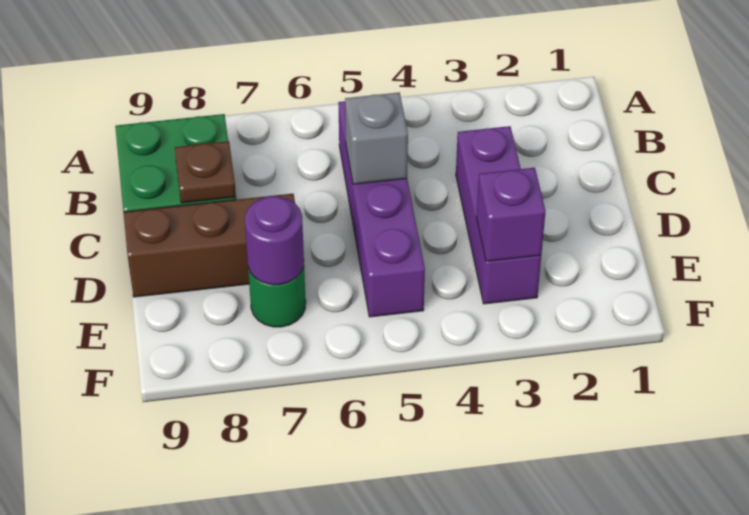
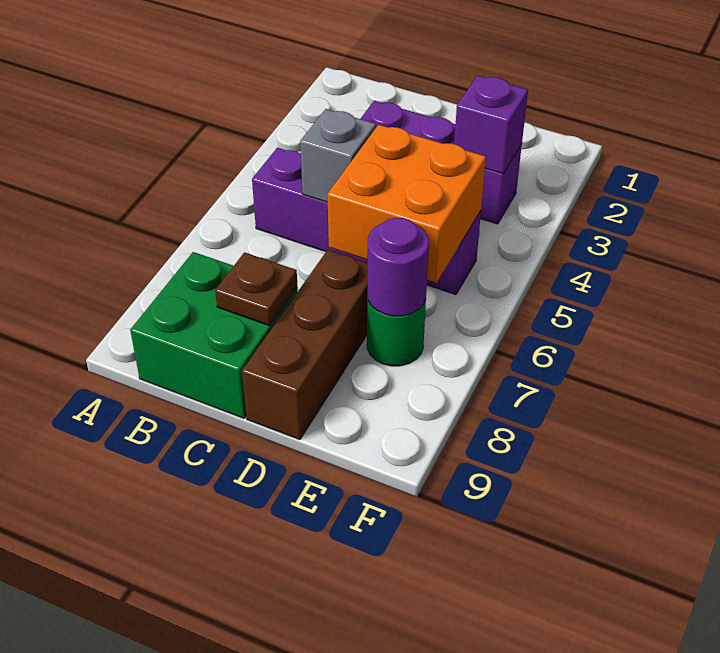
none -> orange brick D5:E6 level 2

